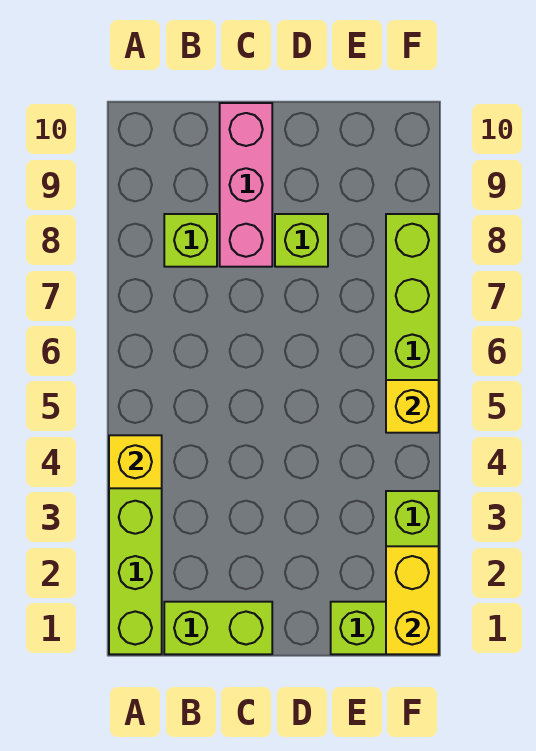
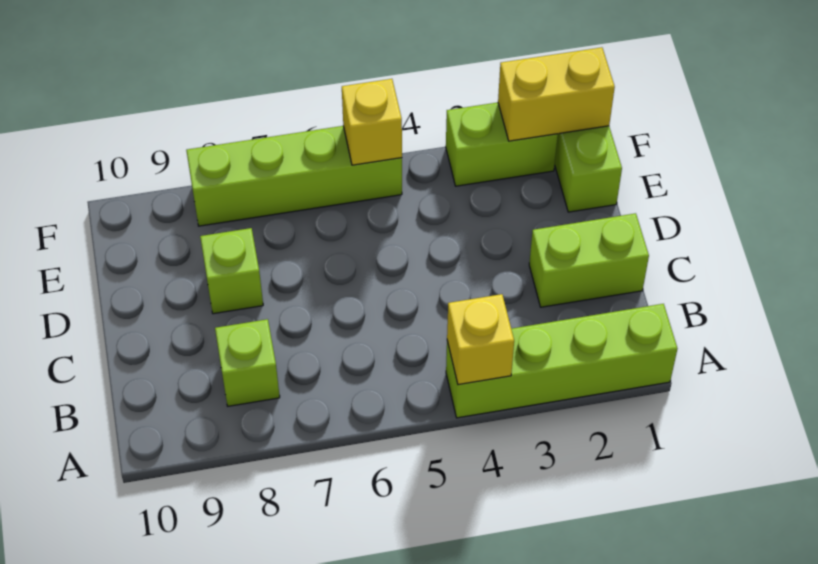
lime brick B1:C1 level 1 -> lime brick C1:C2 level 1
pink brick C8:C10 level 1 -> none

